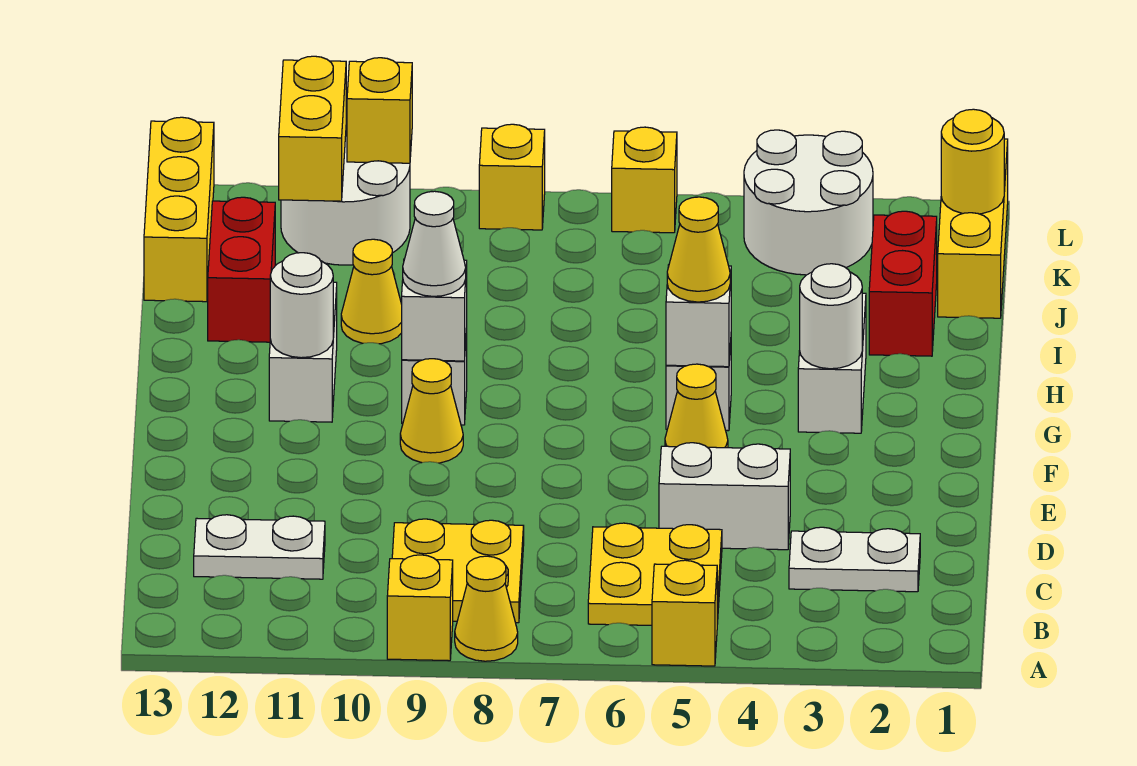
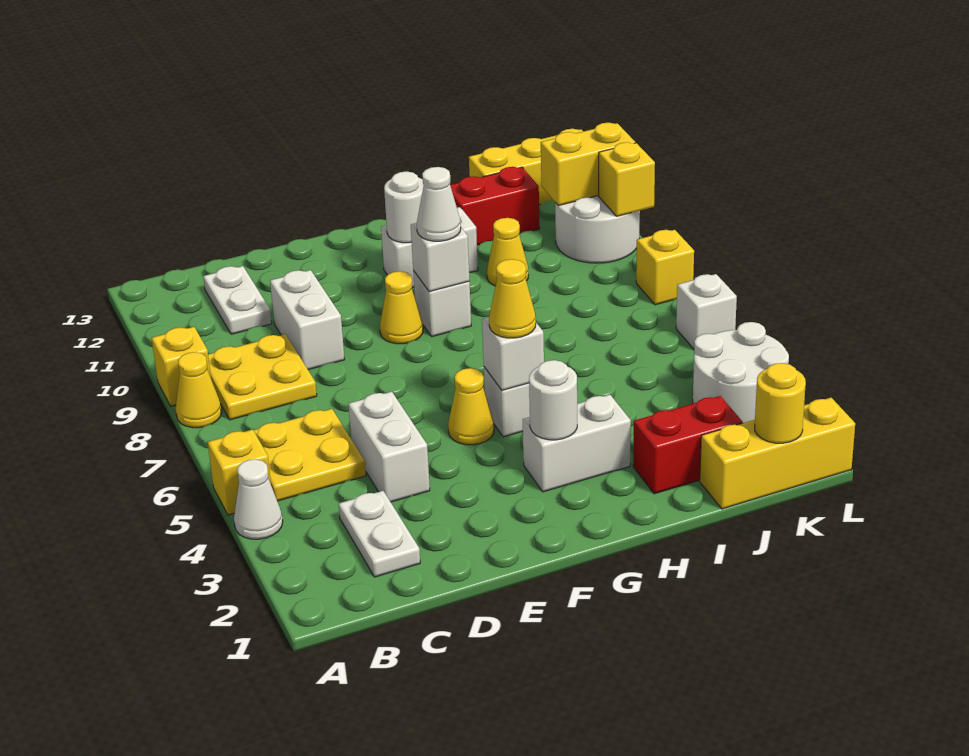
none -> white cone A4 level 1
none -> white brick D9:D10 level 1
yellow brick L6 level 1 -> white brick L6 level 1

